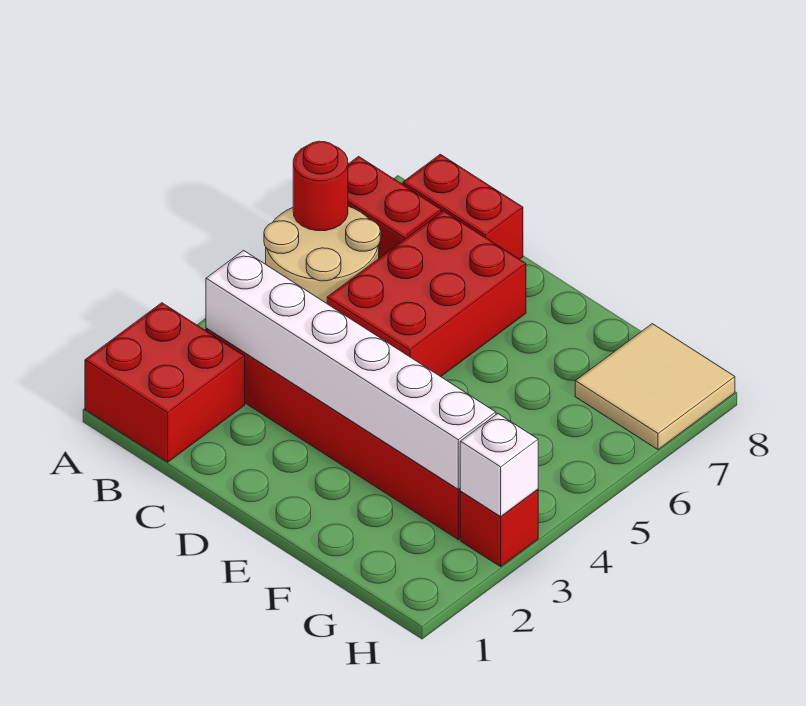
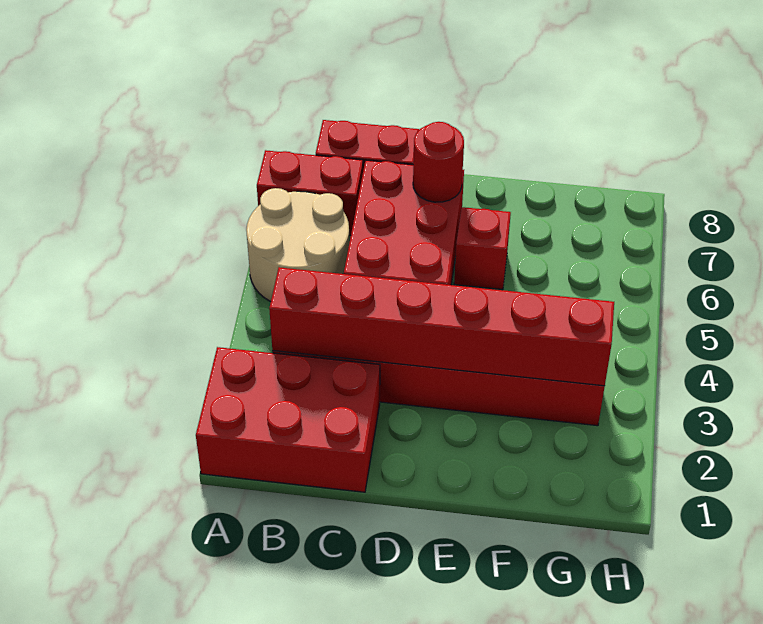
red brick A1:B2 level 1 -> red brick A1:C2 level 1
red round brick A6 level 2 -> red round brick D7 level 2
white brick B3:G3 level 2 -> red brick B3:G3 level 2
tan tile G7:H8 level 1 -> none
red brick H3 level 1 -> red brick E6 level 1
white brick H3 level 2 -> none

